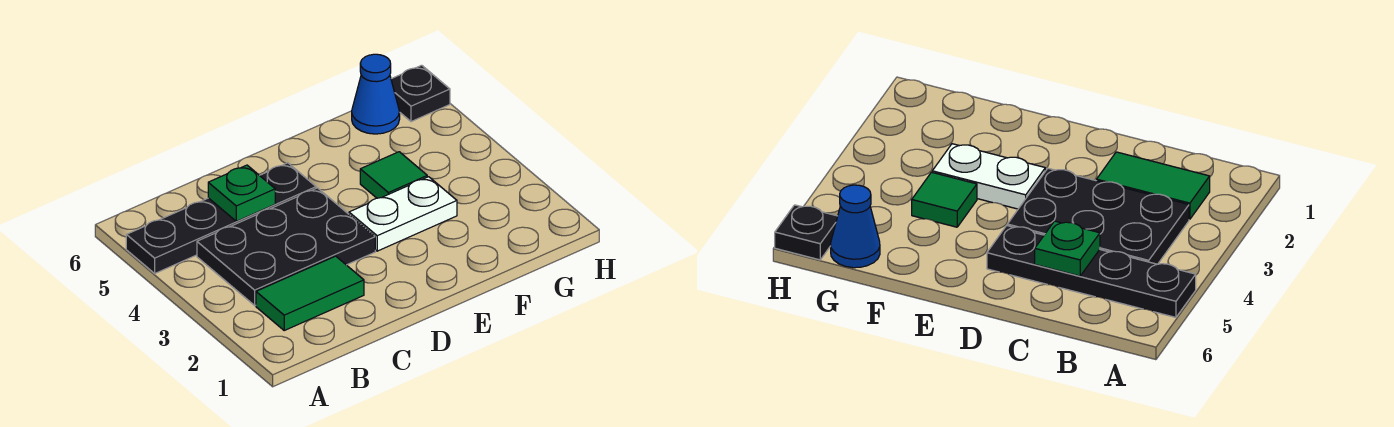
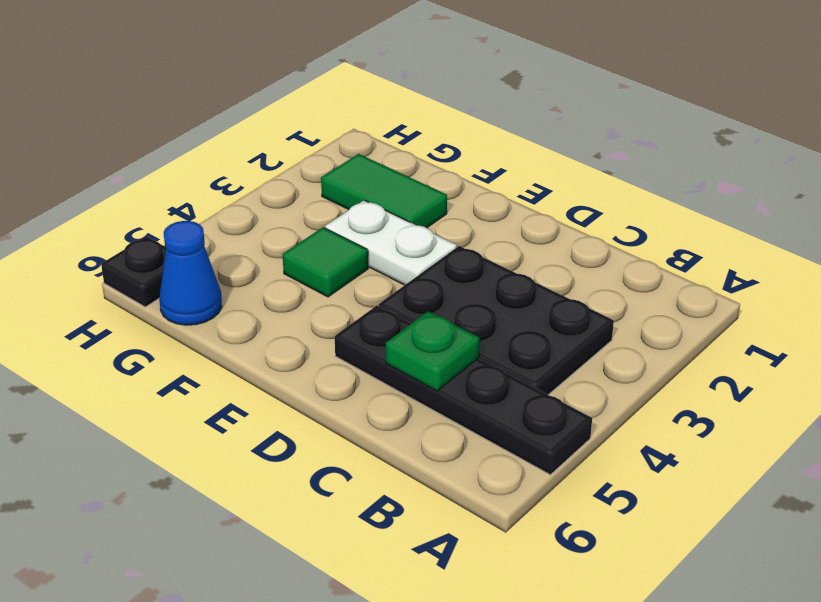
green tile B2:C2 level 1 -> green tile F2:G2 level 1

